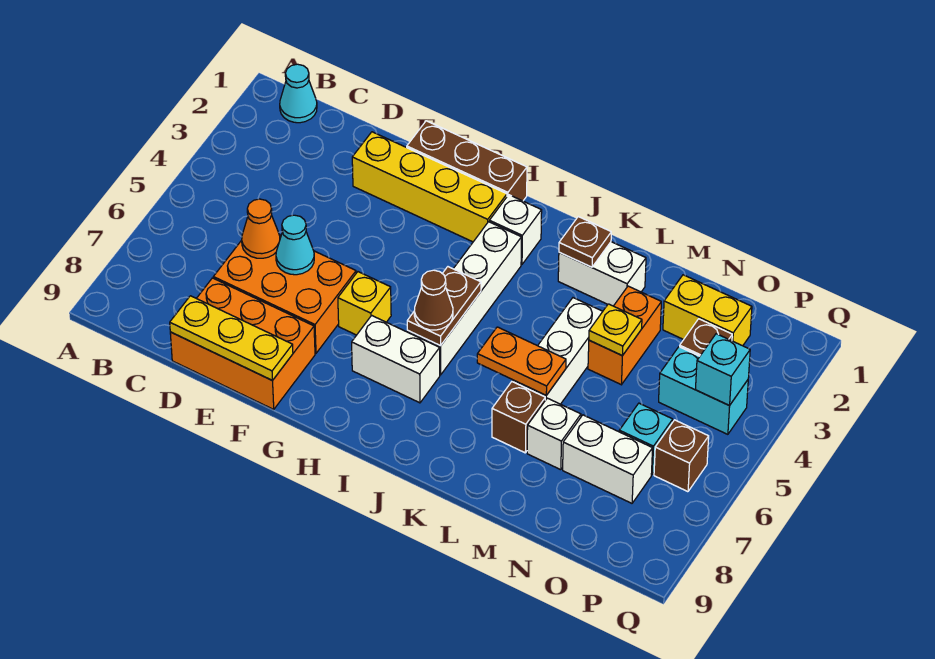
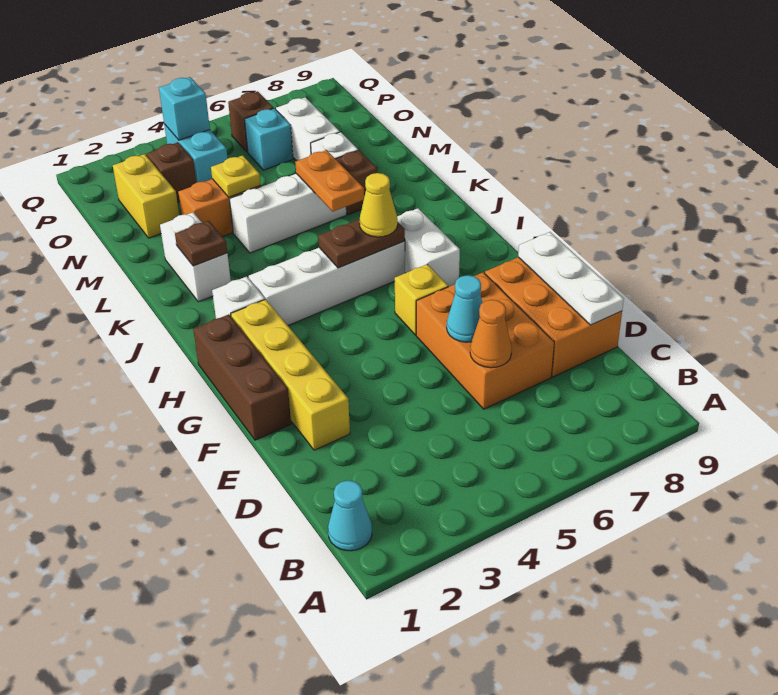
yellow plate D9:F9 level 2 -> white plate D9:F9 level 2
brown cone I6 level 3 -> yellow cone I6 level 3

